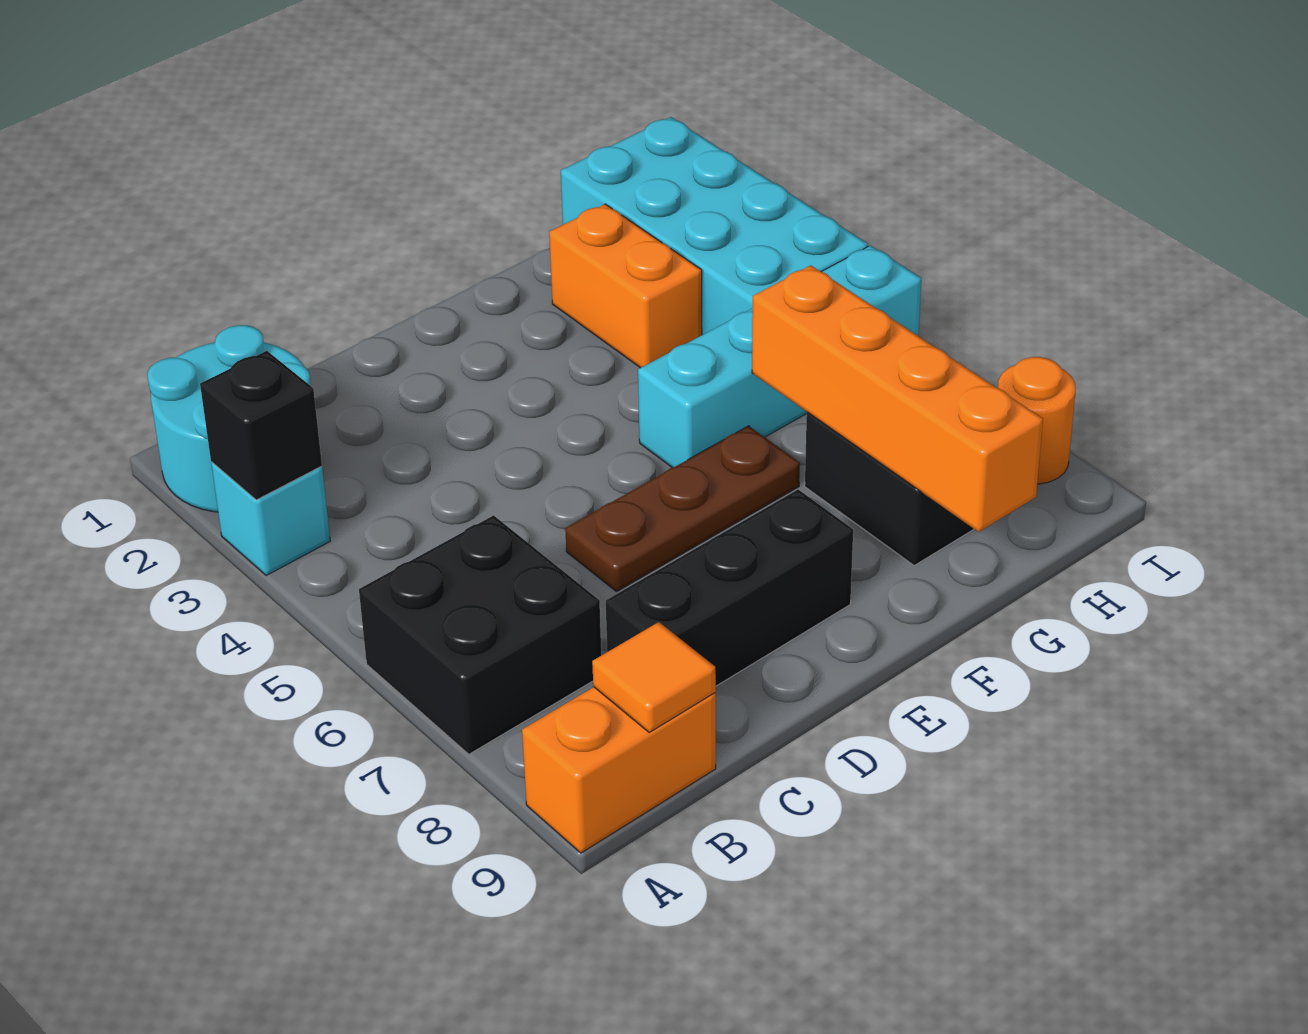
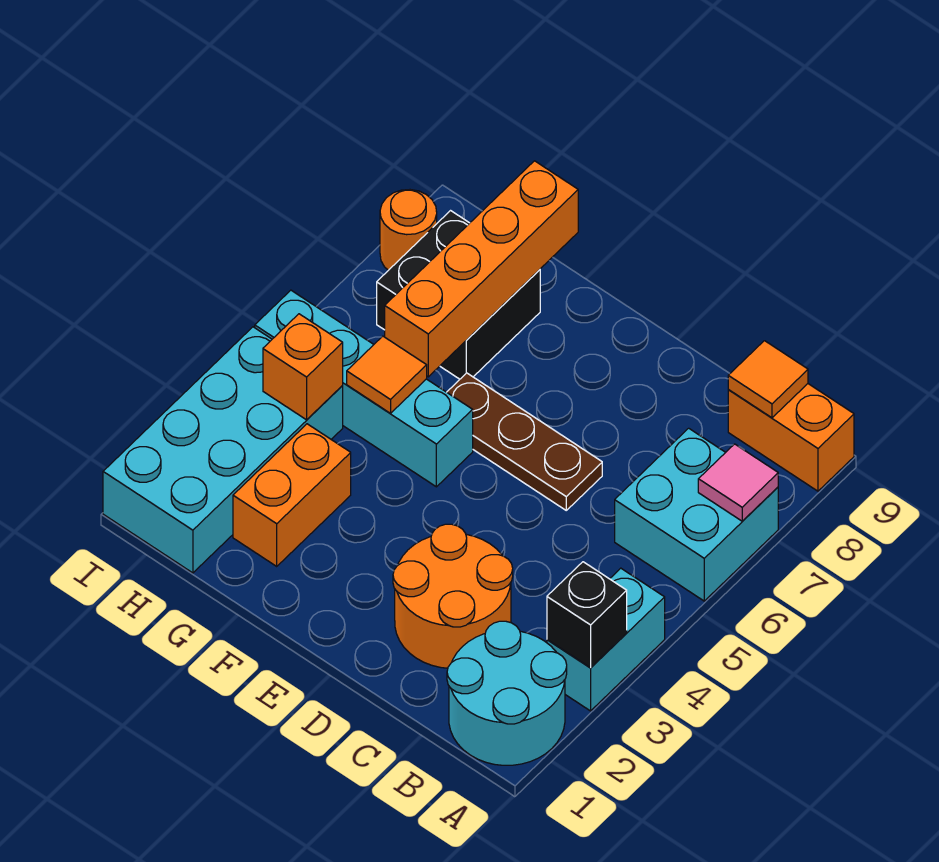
cyan brick A3 level 1 -> cyan brick A3:A4 level 1
black brick A6:B7 level 1 -> cyan brick A6:B7 level 1
none -> pink tile A7 level 2
none -> orange round brick C2:D3 level 1
black brick C8:E8 level 1 -> none
none -> orange tile G5 level 2
none -> orange brick H4 level 2

